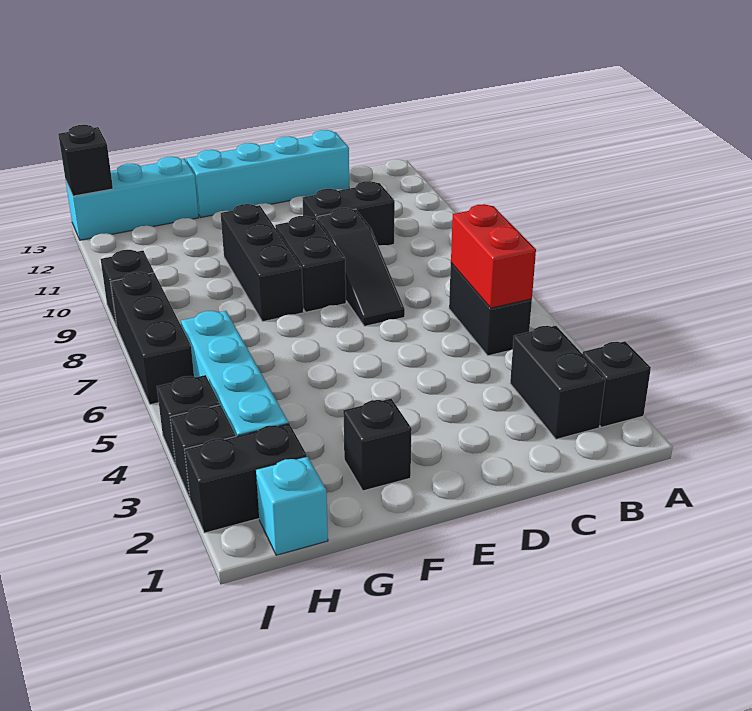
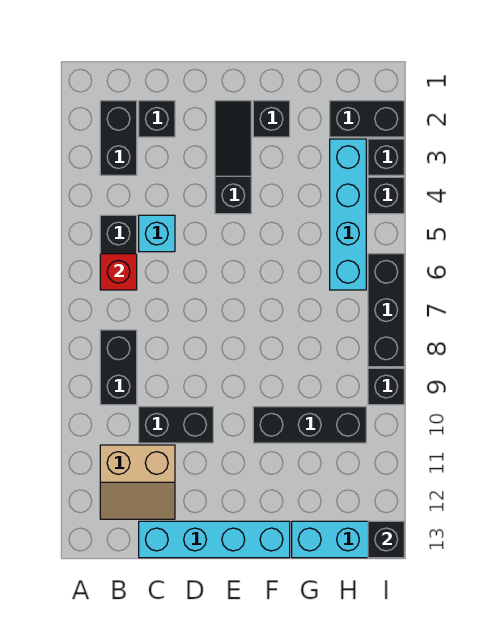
black brick A2 level 1 -> black brick C2 level 1
red brick B5:B6 level 2 -> red brick B6 level 2
none -> tan slope B11:C12 level 1 top 11
black slope D7:D9 level 1 top 9 -> black slope E2:E4 level 1 top 4
black brick E8:E9 level 1 -> black brick B8:B9 level 1
black brick F8:F10 level 1 -> black brick F10:H10 level 1
cyan brick H1 level 1 -> cyan brick C5 level 1

